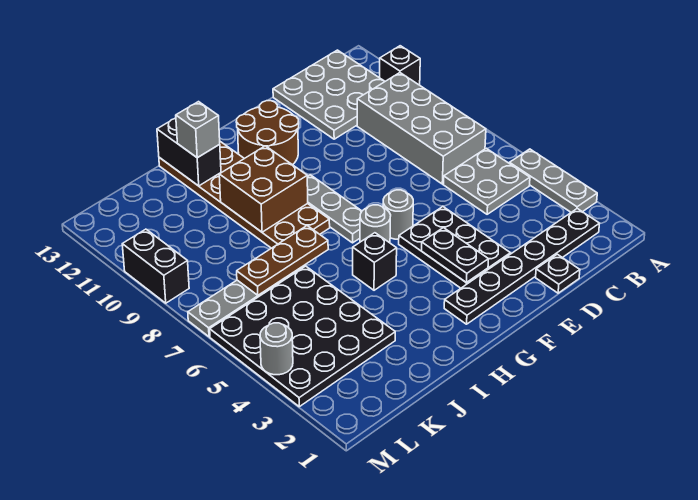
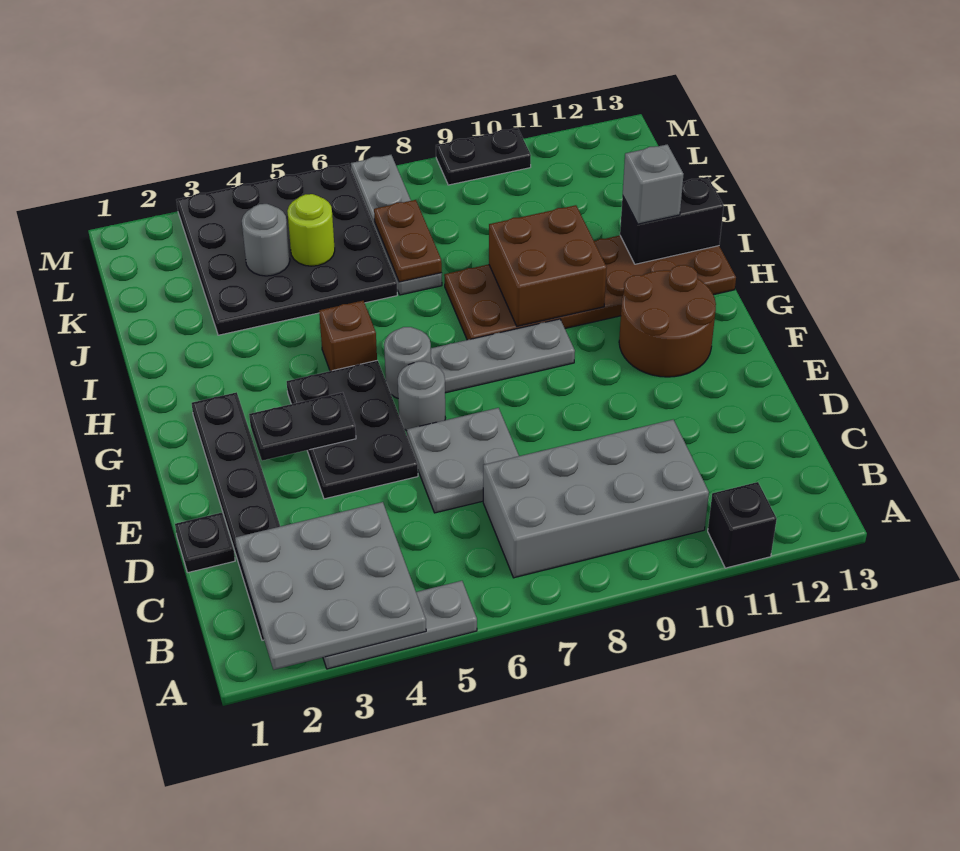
grey plate B5:C6 level 1 -> grey plate D6:E7 level 1
grey plate B11:D13 level 1 -> grey plate A2:C4 level 2
black plate E3:F5 level 1 -> black plate E4:G5 level 1
black brick H5 level 1 -> brown brick H5 level 1
brown plate I7:K7 level 2 -> brown plate J7:K7 level 2
none -> lime round brick K5 level 2
grey round brick M4 level 2 -> grey round brick K4 level 2
black brick M9:M10 level 1 -> black plate M9:M10 level 1

